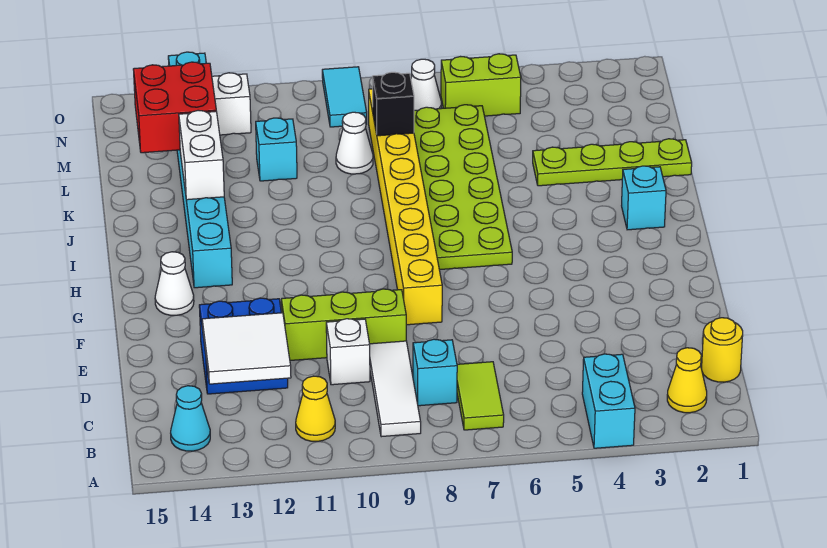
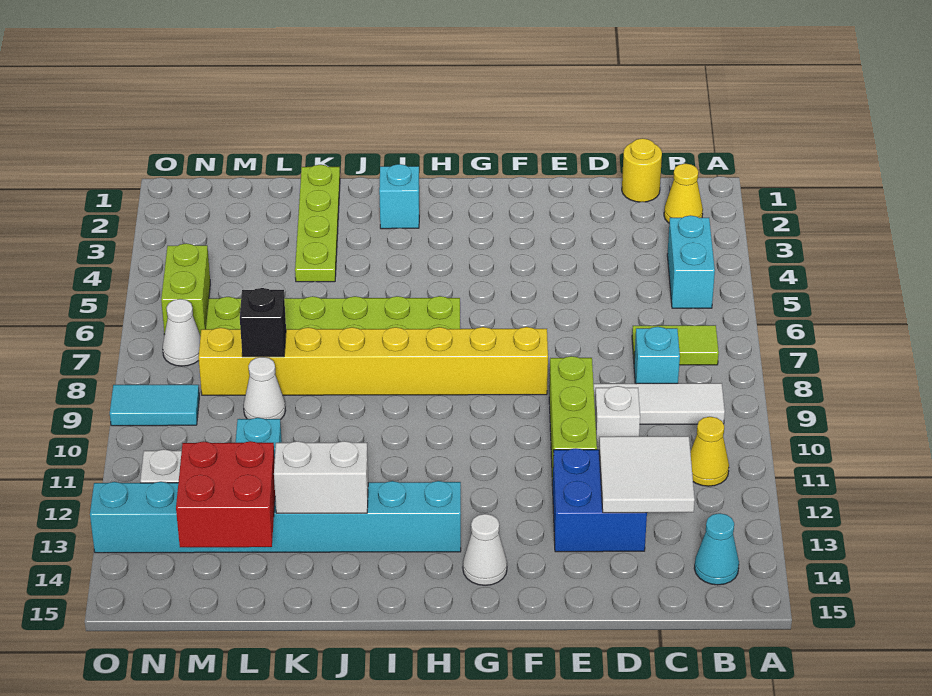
cyan brick A4:B4 level 1 -> cyan brick B4:B5 level 1

